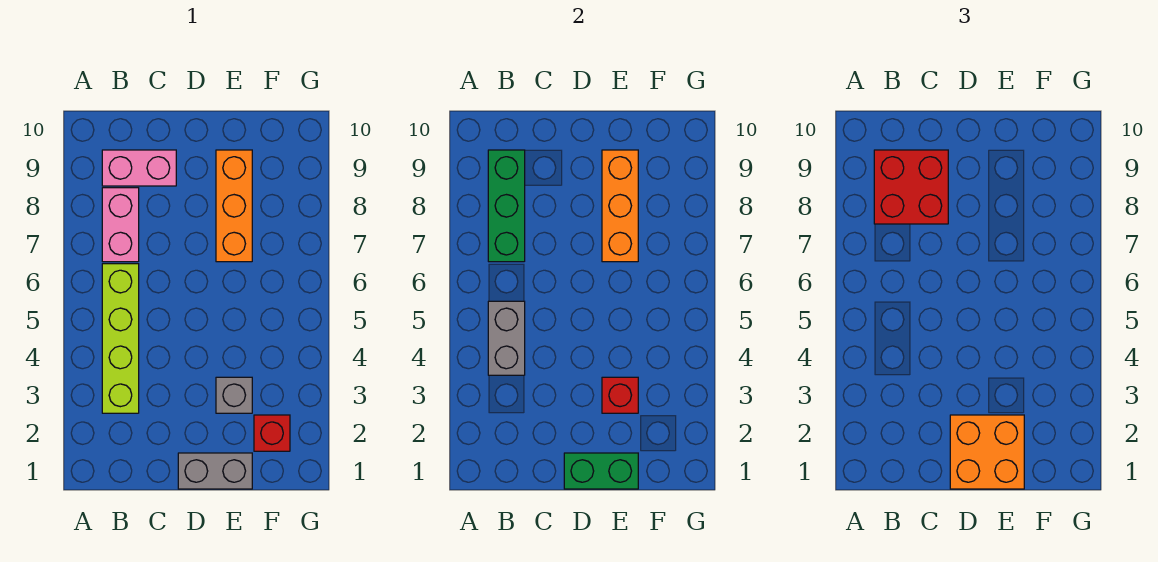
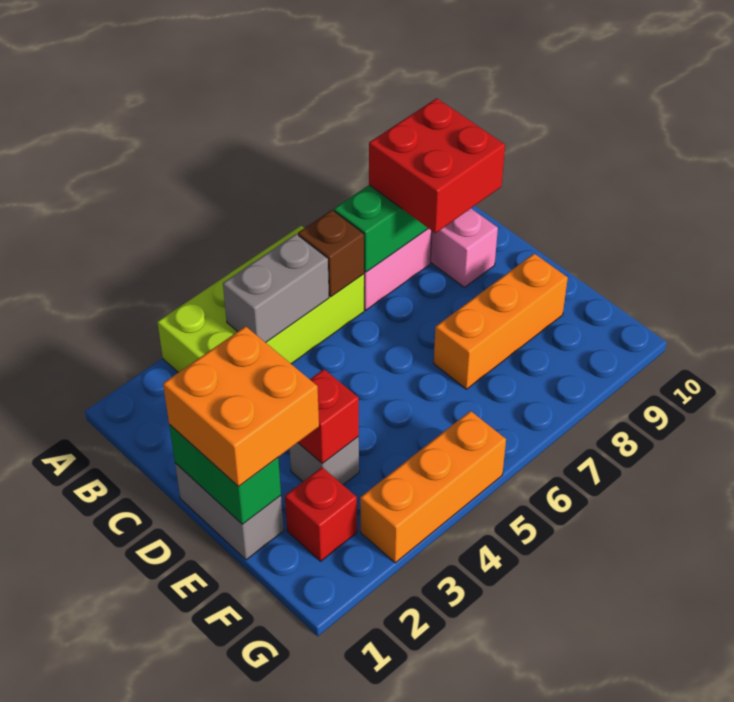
lime brick B3:B6 level 1 -> lime brick A3:B6 level 1
none -> brown brick B6 level 2
orange brick E7:E9 level 2 -> orange brick G3:G5 level 1

